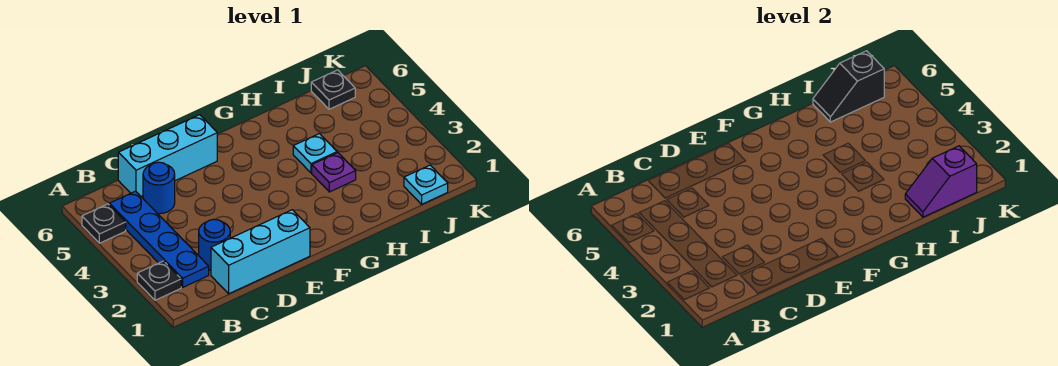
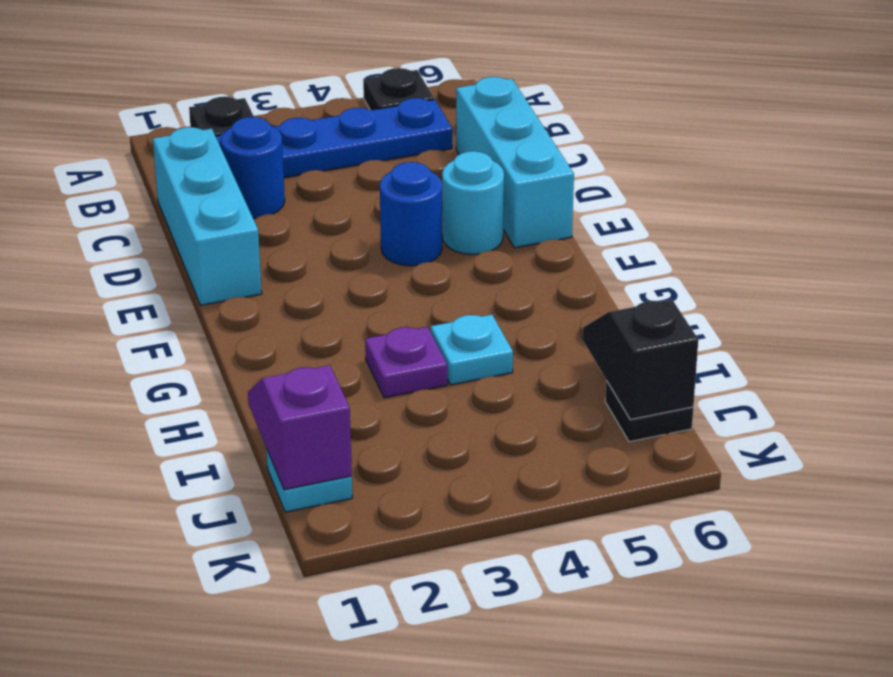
blue round brick C5 level 1 -> blue round brick E4 level 1
none -> cyan round brick E5 level 1

